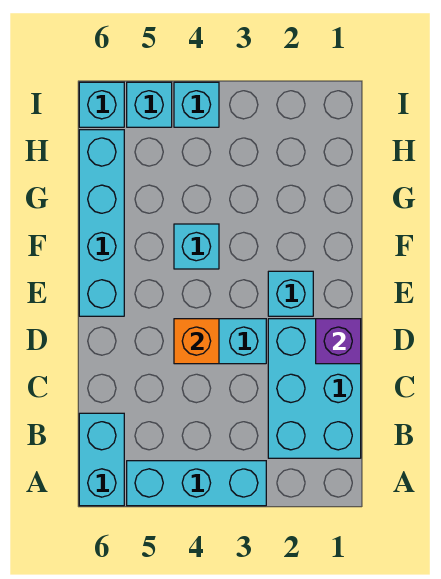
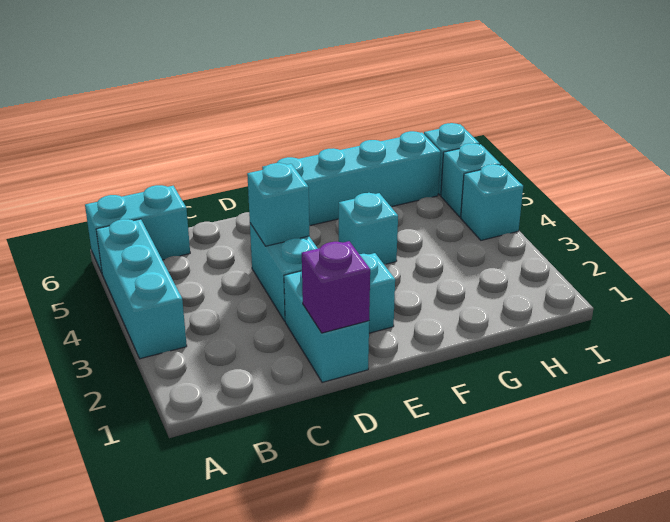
cyan brick B1:D2 level 1 -> cyan brick D1:D2 level 1
orange brick D4 level 2 -> cyan brick D4 level 2

